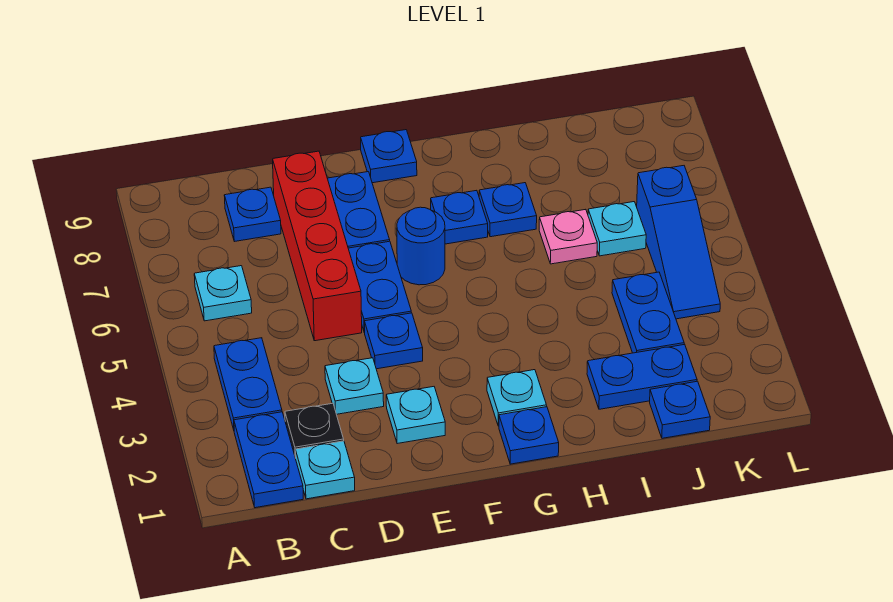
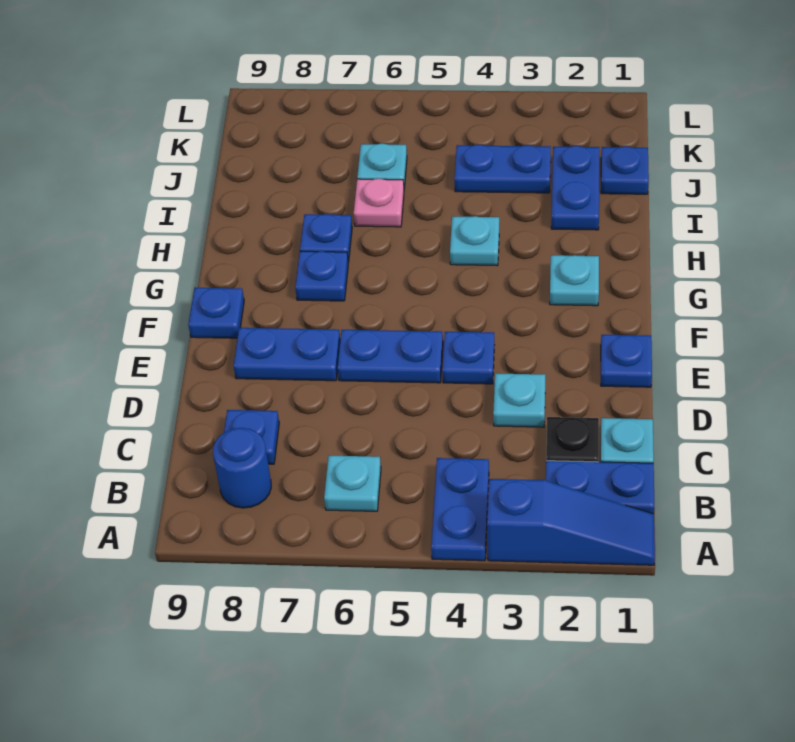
blue plate B3:B4 level 1 -> blue plate A4:B4 level 1
red brick D5:D8 level 1 -> none
cyan plate E2 level 1 -> cyan plate H4 level 1
blue round brick F6 level 1 -> blue round brick B8 level 1
blue plate G1 level 1 -> blue plate E1 level 1
blue slope K4:K6 level 1 top 6 -> blue slope A1:A3 level 1 top 3

